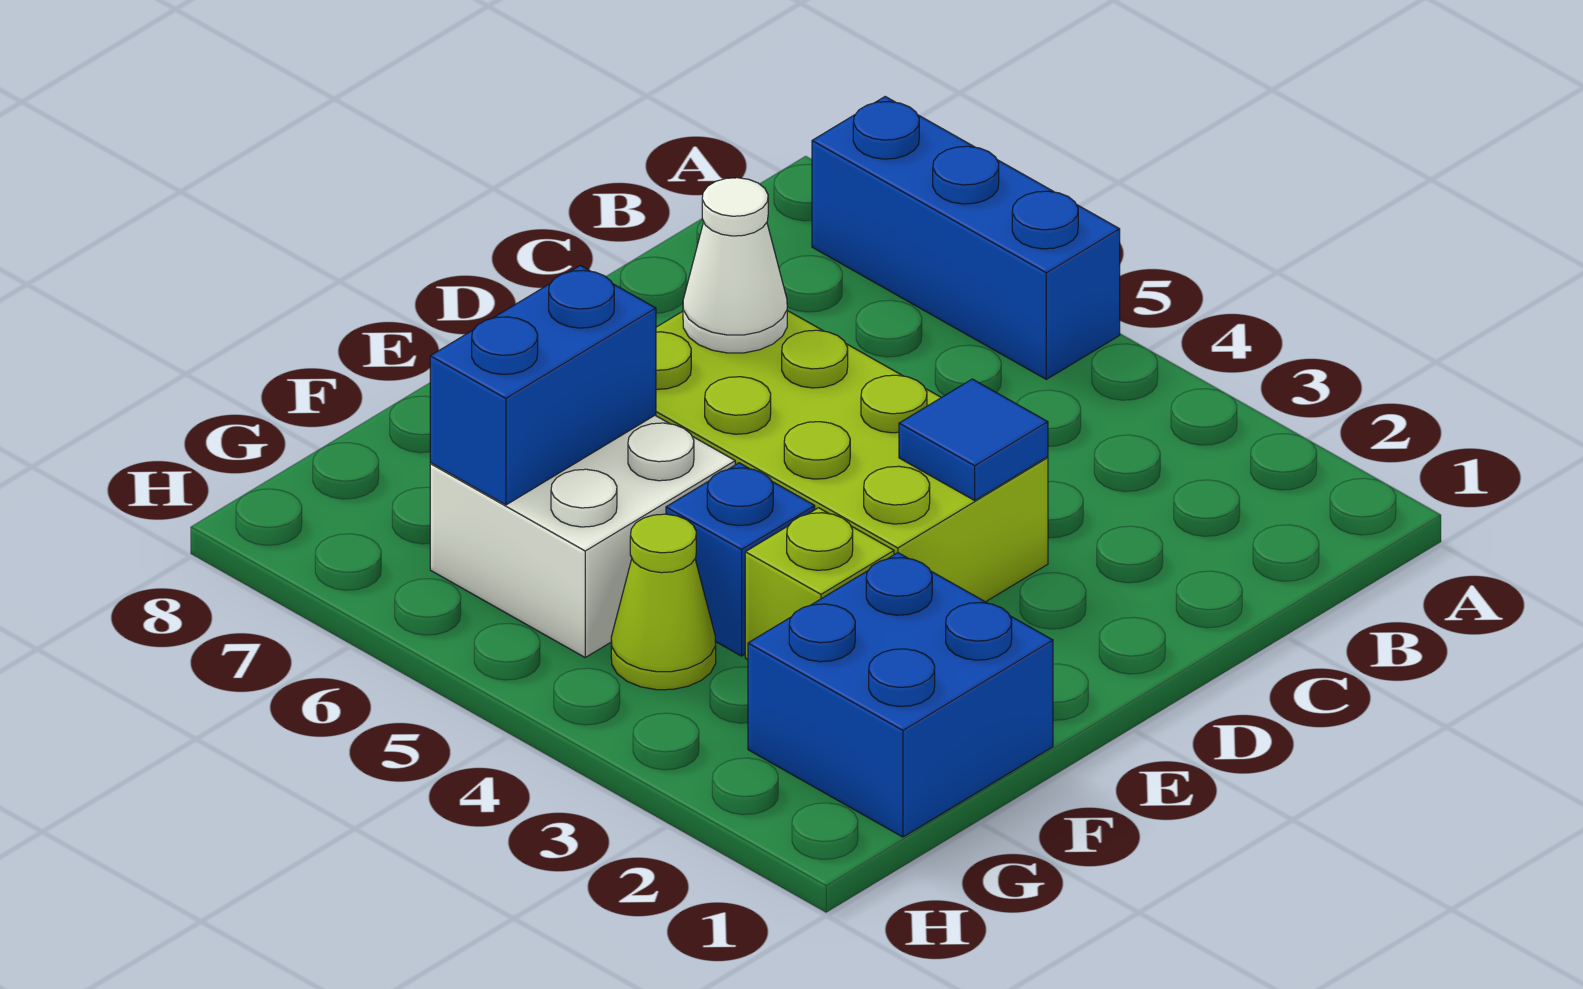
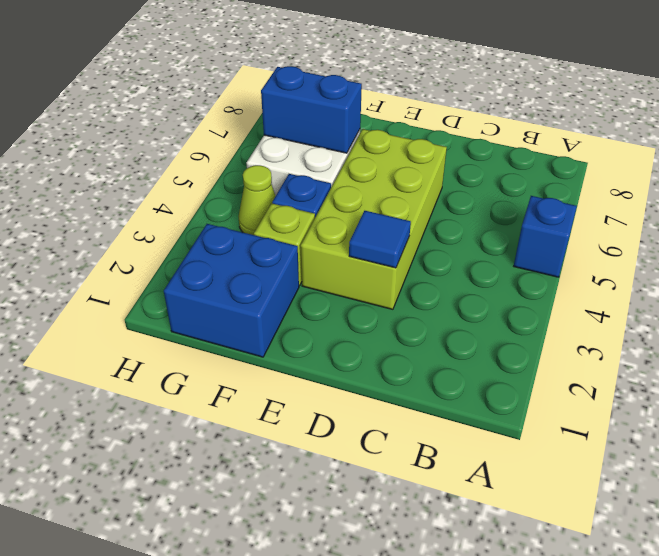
blue brick A5:A7 level 1 -> blue brick A5 level 1
white cone D6 level 2 -> none

